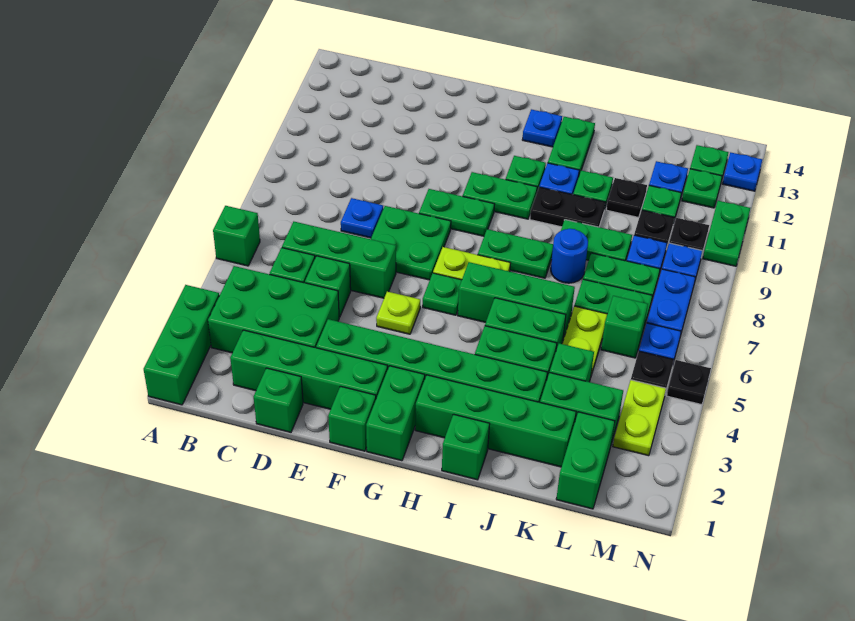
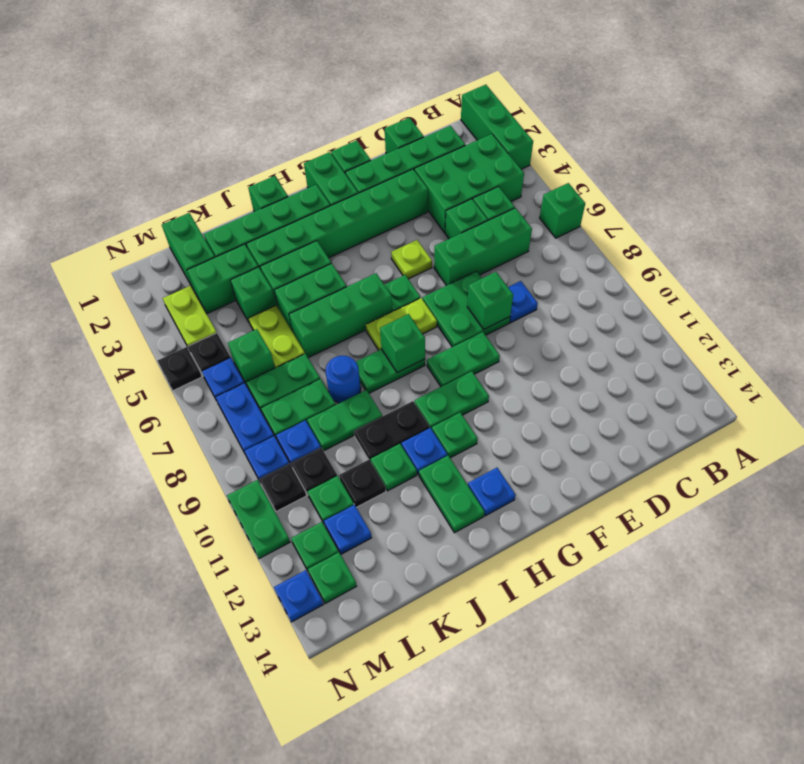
none -> green brick E8 level 2
none -> green brick H8 level 2

